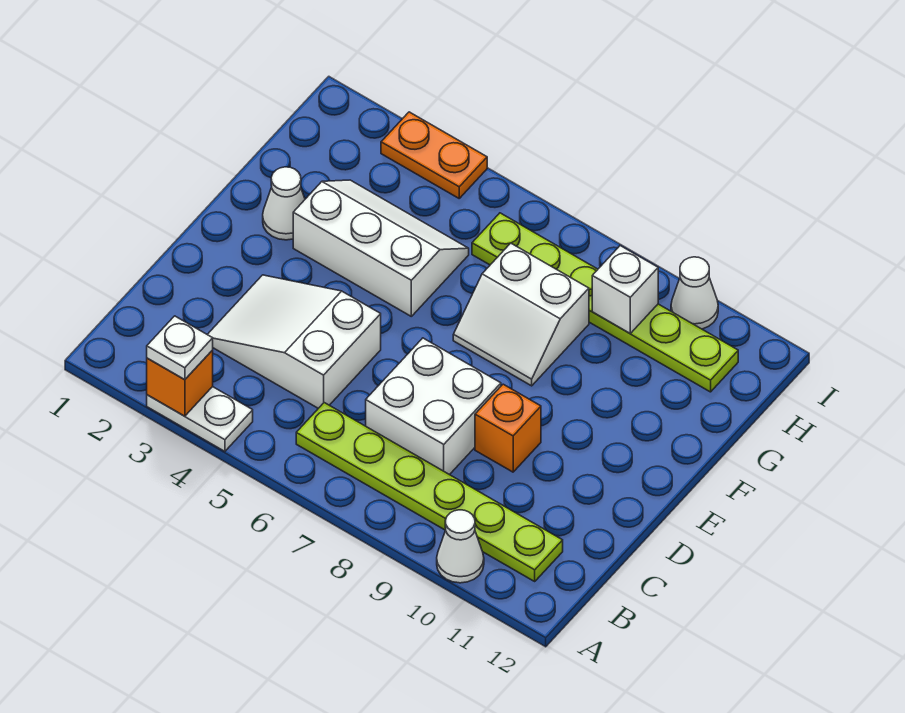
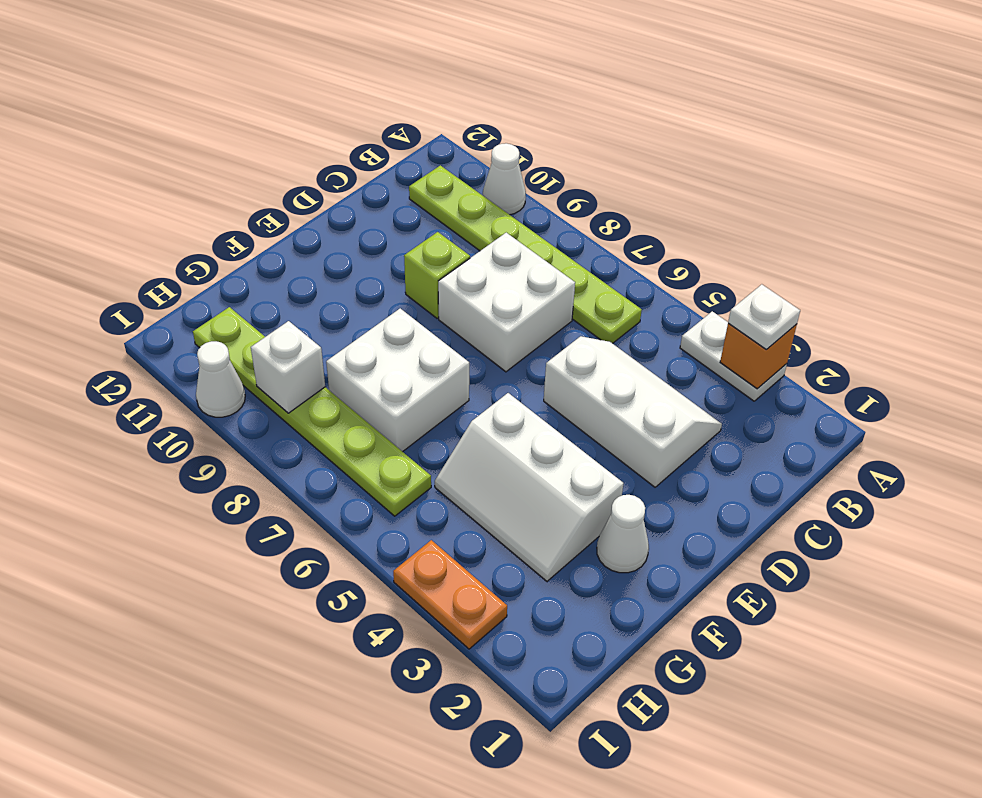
white slope C3:D5 level 1 top 5 -> white slope C3:D5 level 1 top D
orange brick D9 level 1 -> lime brick D9 level 1
white slope F7:G8 level 1 top G -> white brick F7:G8 level 1

